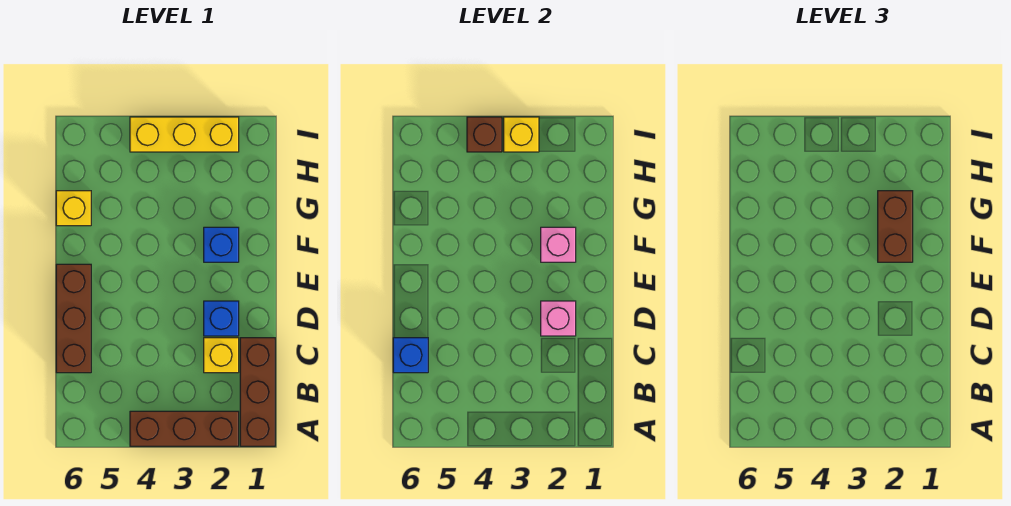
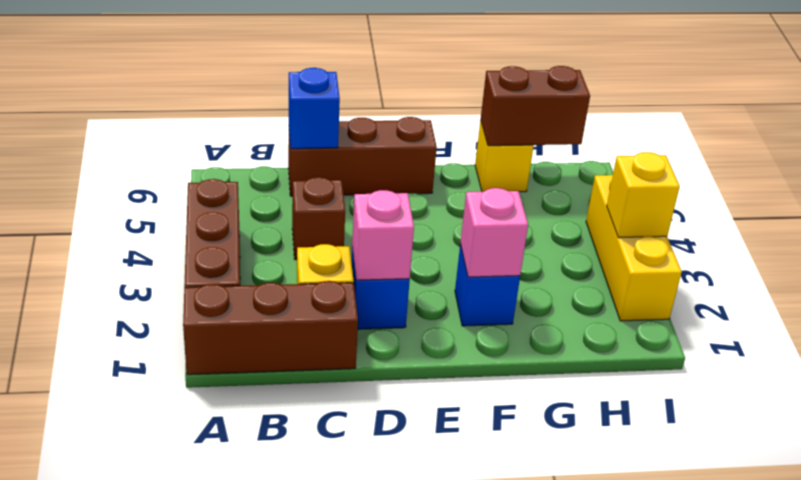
brown brick F2:G2 level 3 -> brown brick G6:H6 level 2
brown brick I4 level 2 -> brown brick C4 level 1

